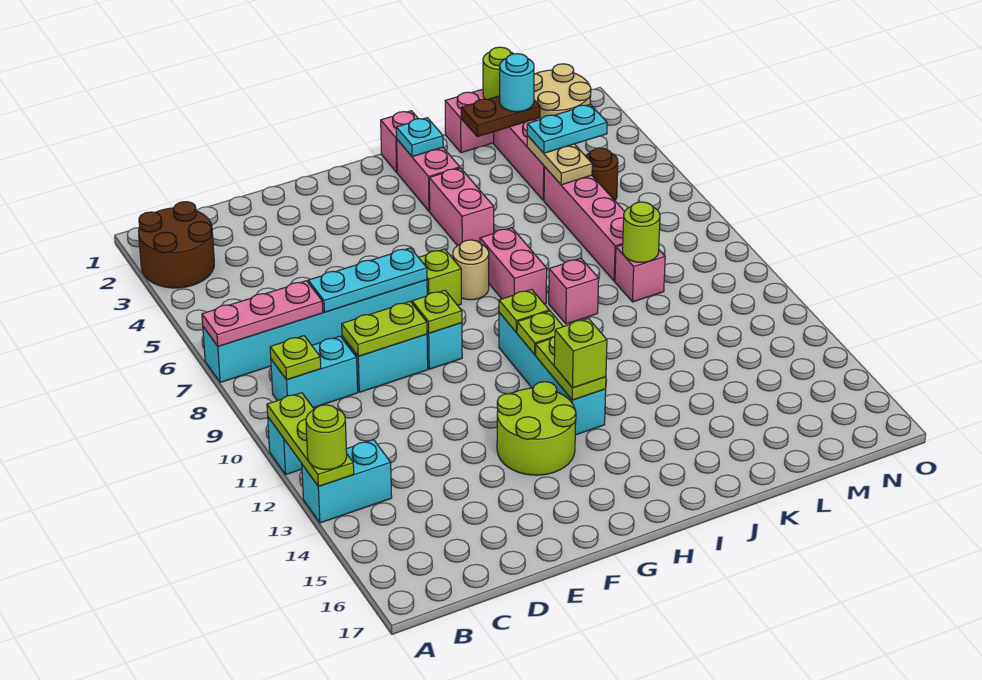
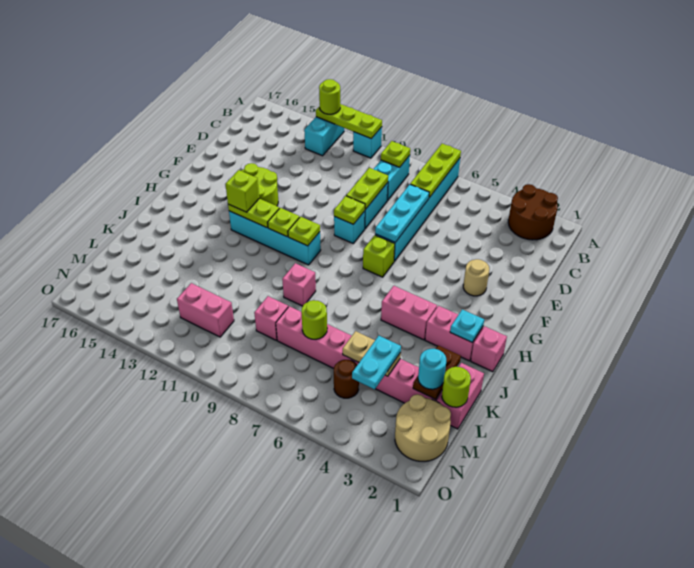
pink plate A7:C7 level 2 -> lime plate A7:C7 level 2
tan round brick H7 level 1 -> tan round brick F3 level 1
pink brick I7:I8 level 1 -> pink brick M11:M12 level 1
lime round brick L9 level 2 -> lime round brick L7 level 2

